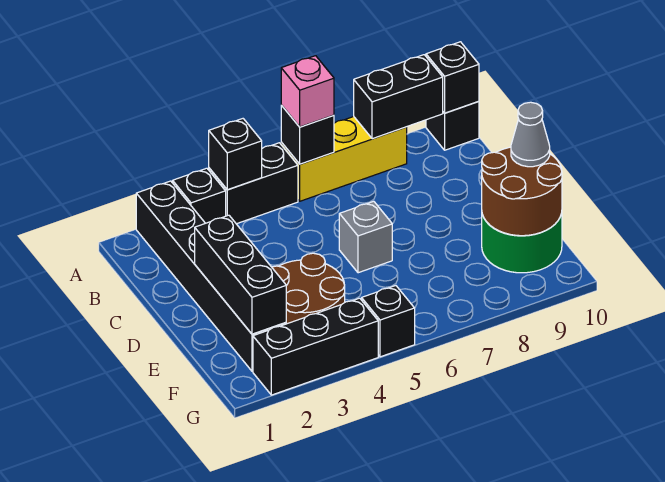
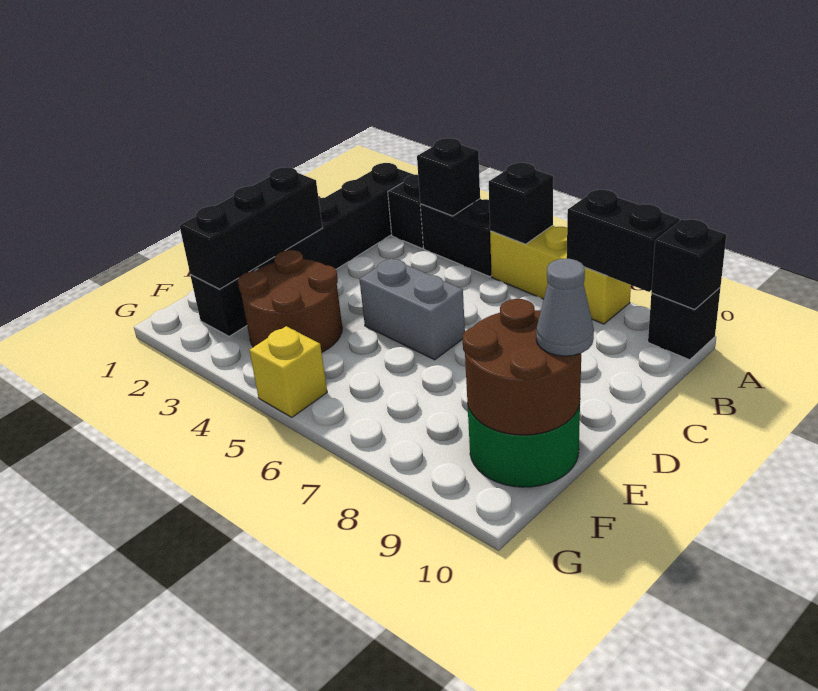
pink brick A6 level 3 -> none
grey brick D6 level 1 -> grey brick D5:D6 level 1
black brick G2:G4 level 1 -> none
black brick G5 level 1 -> yellow brick G5 level 1

